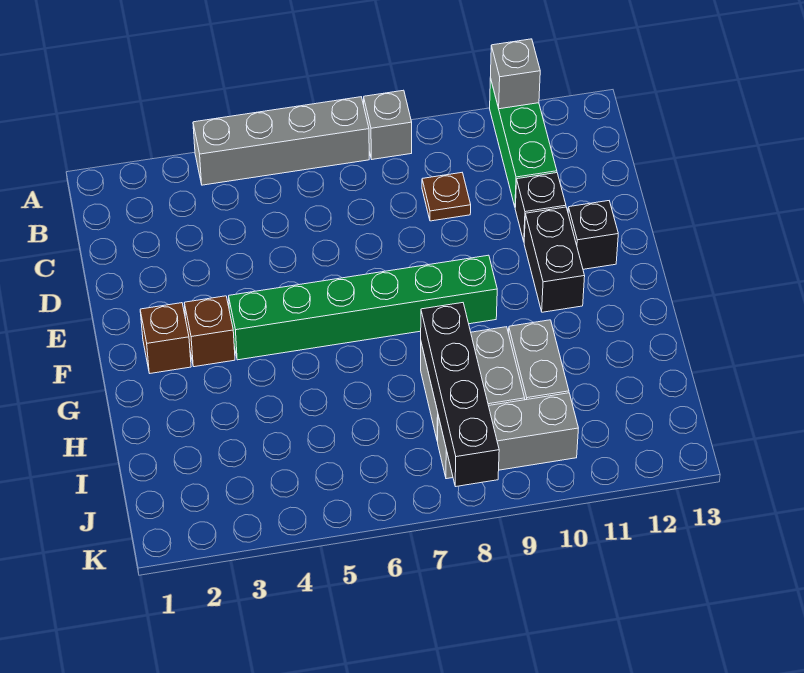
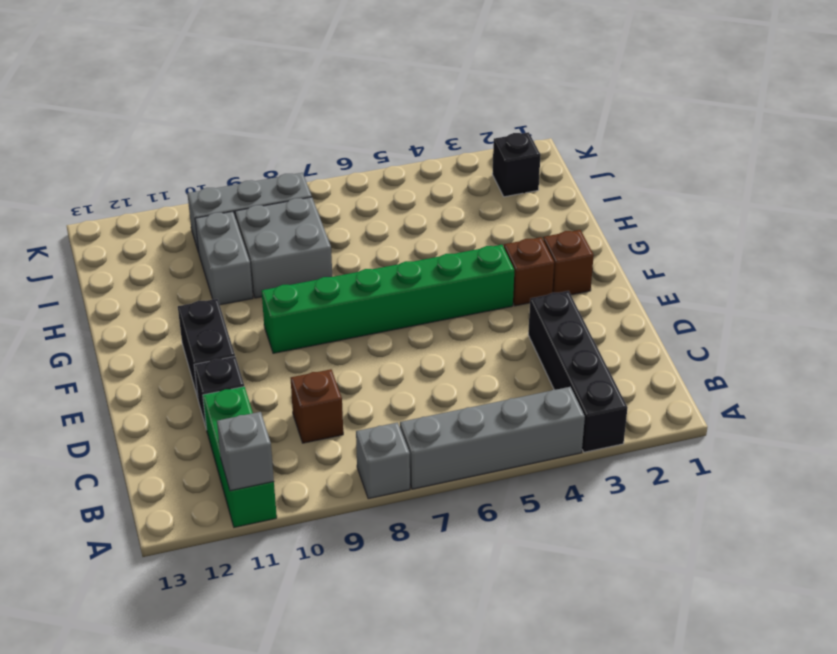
brown plate C9 level 1 -> brown brick C9 level 1
black brick E12 level 1 -> black brick J2 level 1
black brick H8:K8 level 2 -> black brick A3:D3 level 1

